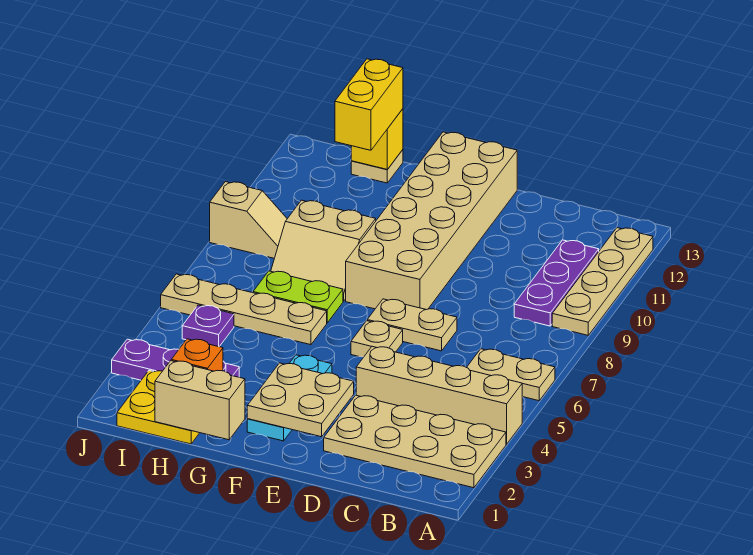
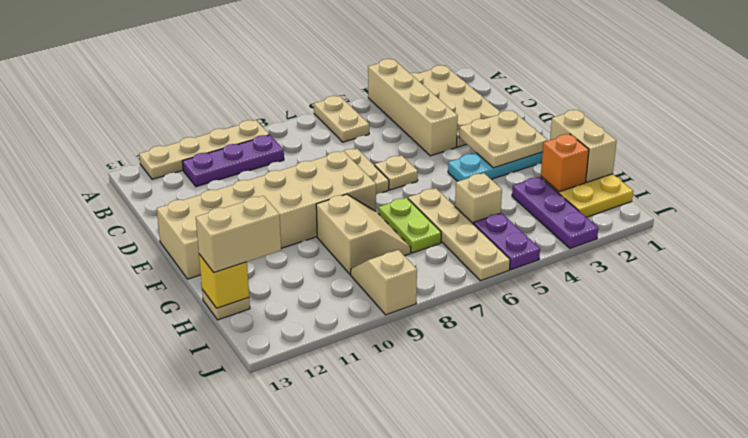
none -> tan brick H5 level 1
yellow brick H12:H13 level 3 -> tan brick H12:H13 level 3
purple plate I5 level 1 -> purple plate I5:J5 level 1

